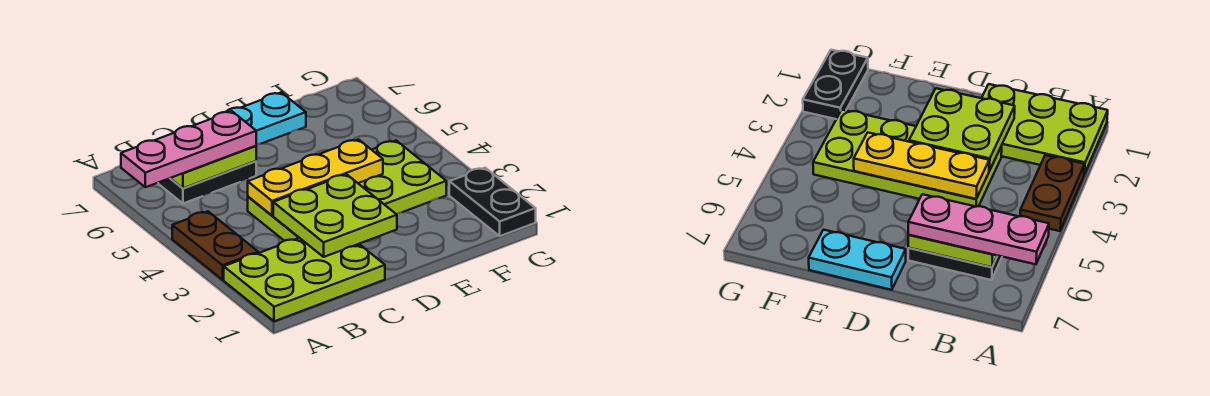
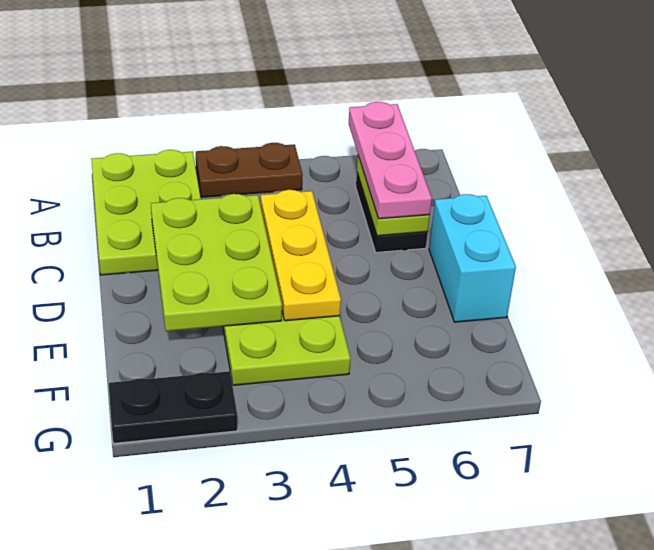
lime plate C2:D3 level 2 -> lime plate C2:E3 level 2
cyan plate D7:E7 level 1 -> cyan brick D7:E7 level 1

